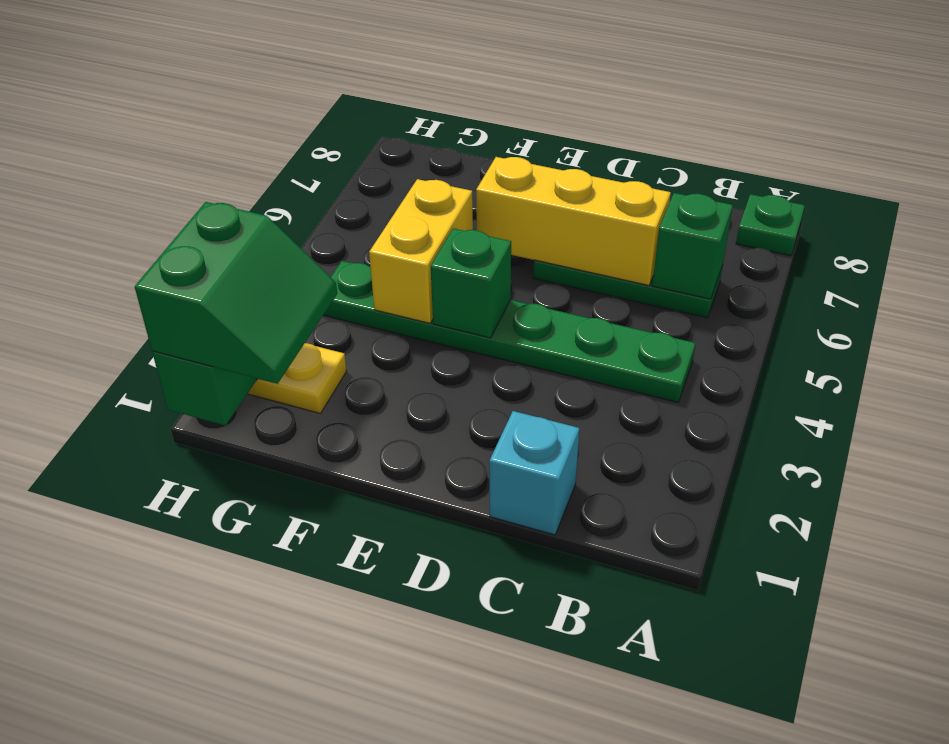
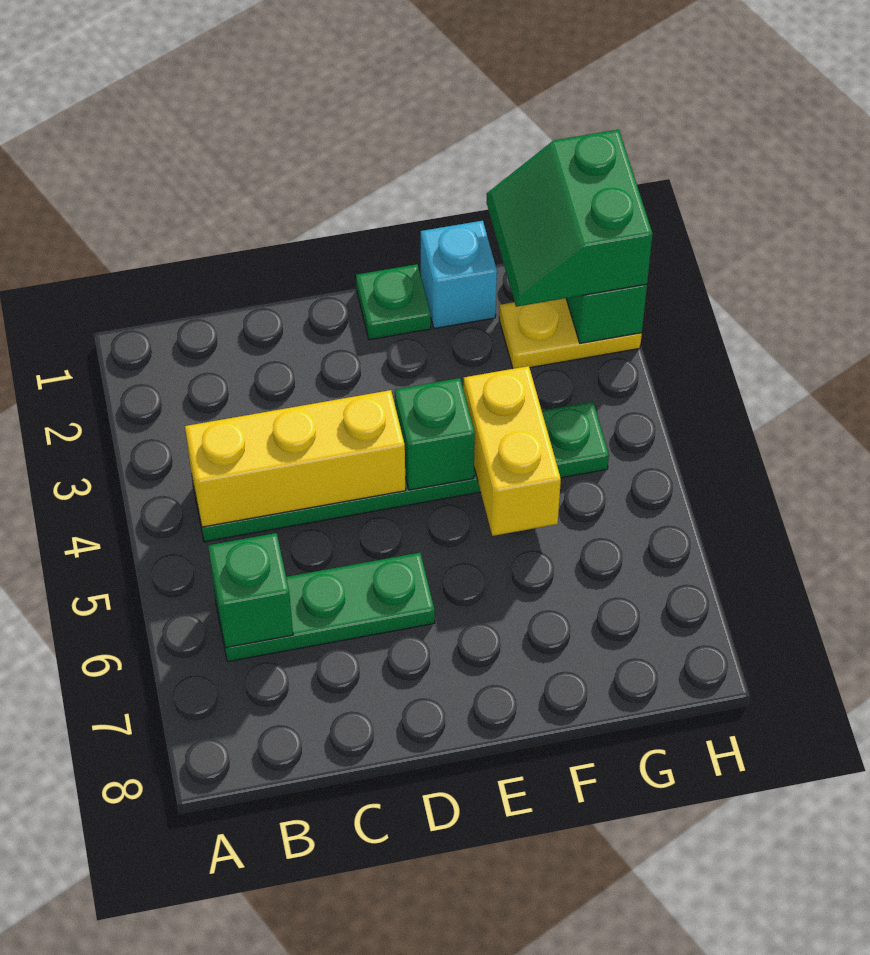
green plate A8 level 1 -> green plate E1 level 1
cyan brick C1 level 1 -> cyan brick F1 level 1
yellow brick C6:E6 level 2 -> yellow brick B4:D4 level 2

